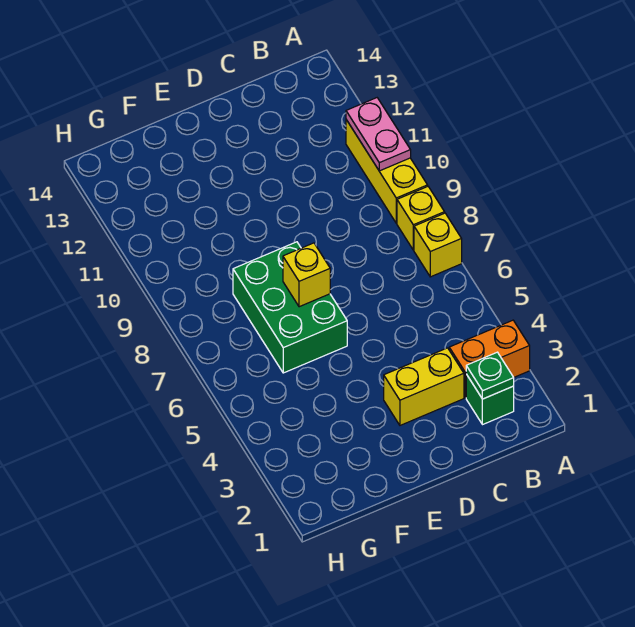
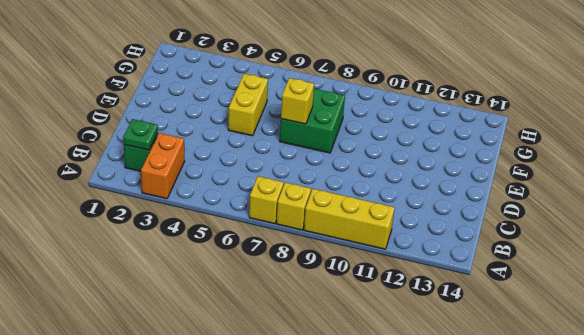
pink plate A10:A11 level 2 -> none
yellow brick C3:D3 level 1 -> yellow brick E5:F5 level 1
green brick E6:F8 level 1 -> green brick E7:F8 level 1

